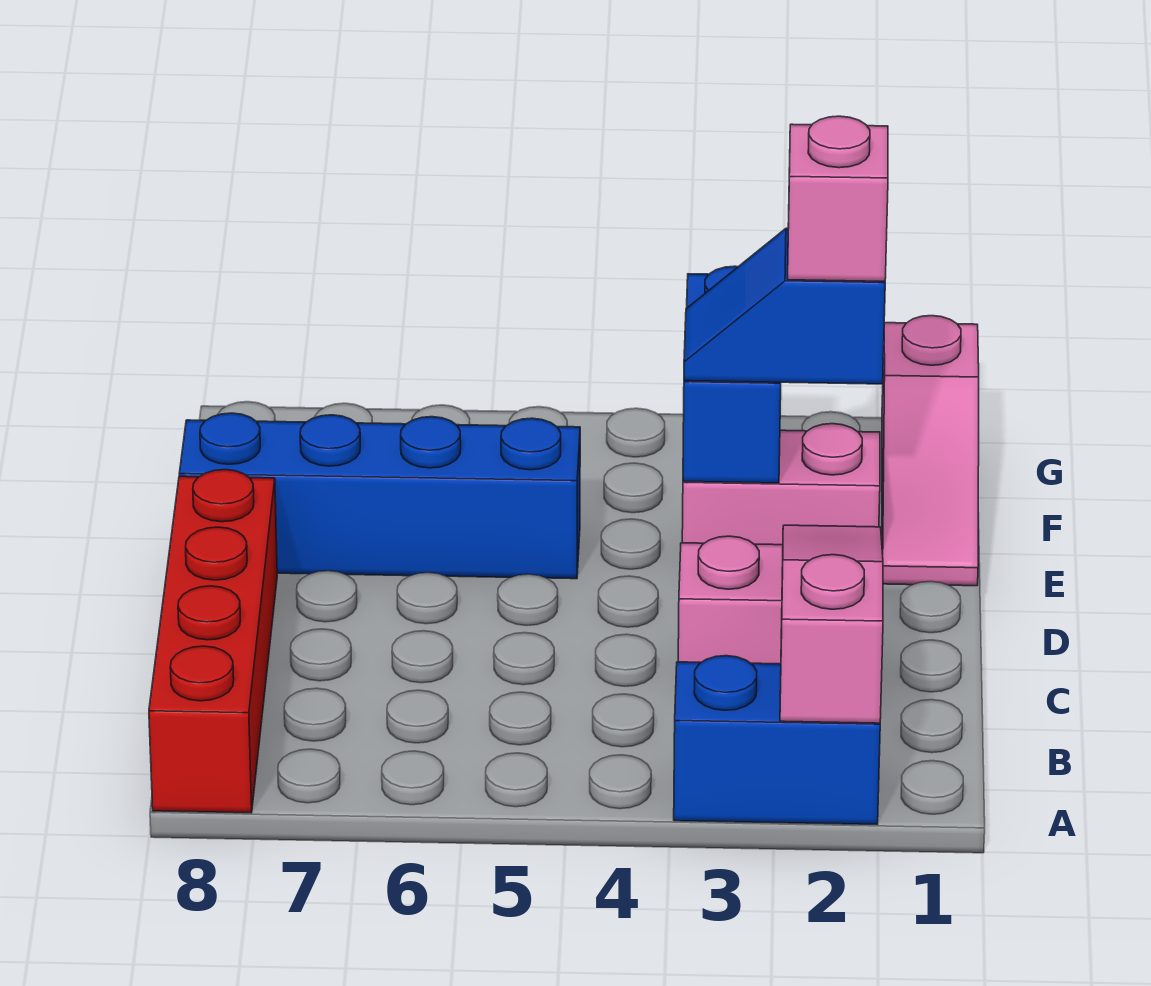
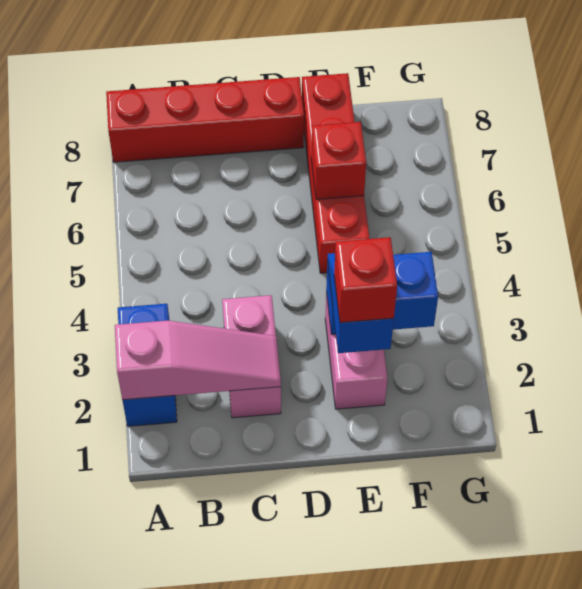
pink slope E1:G1 level 1 top G -> none
pink brick E2 level 4 -> red brick E2 level 4
blue brick E5:E8 level 1 -> red brick E5:E8 level 1
none -> red brick E6 level 2

